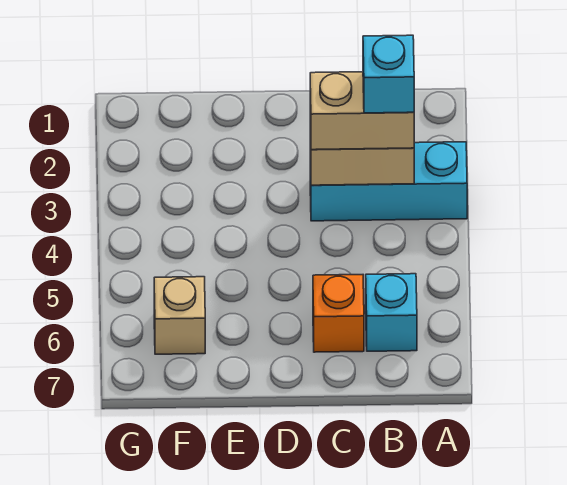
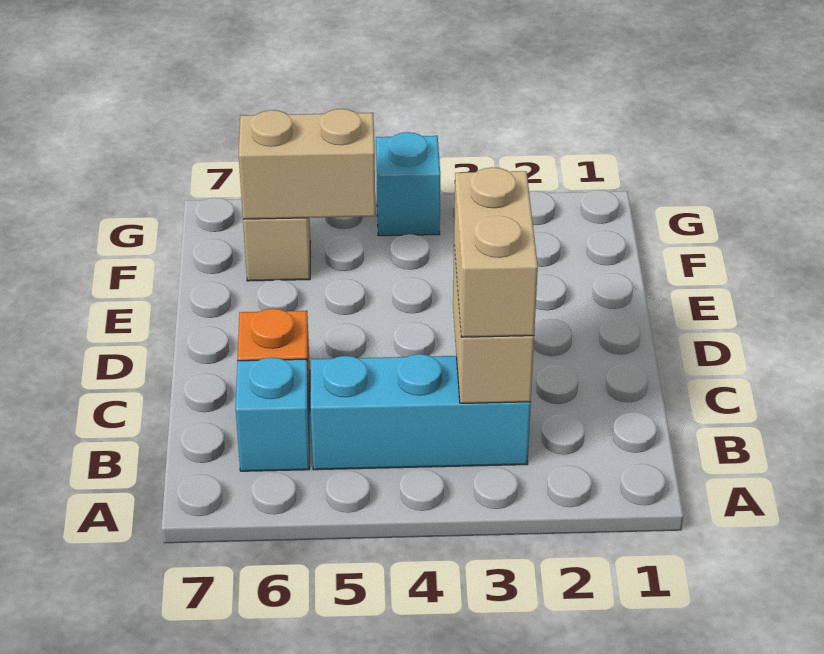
cyan brick A3:C3 level 1 -> cyan brick B3:B5 level 1
cyan brick B3 level 4 -> cyan brick G4 level 1
none -> tan brick F5:F6 level 2

